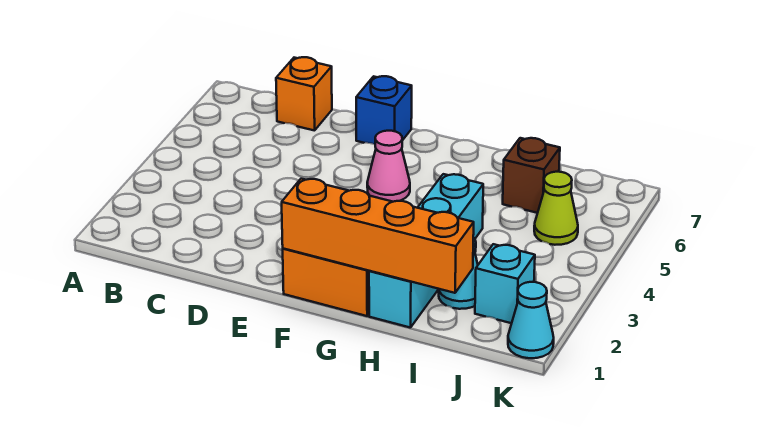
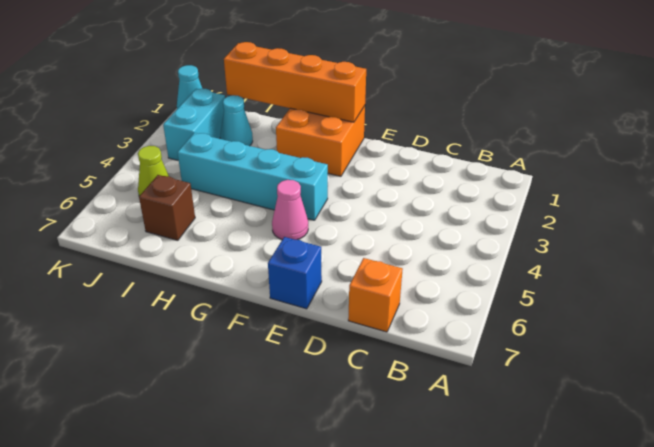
cyan brick H1:H4 level 1 -> cyan brick F4:I4 level 1
cyan brick J2 level 1 -> cyan brick J2:J3 level 1

